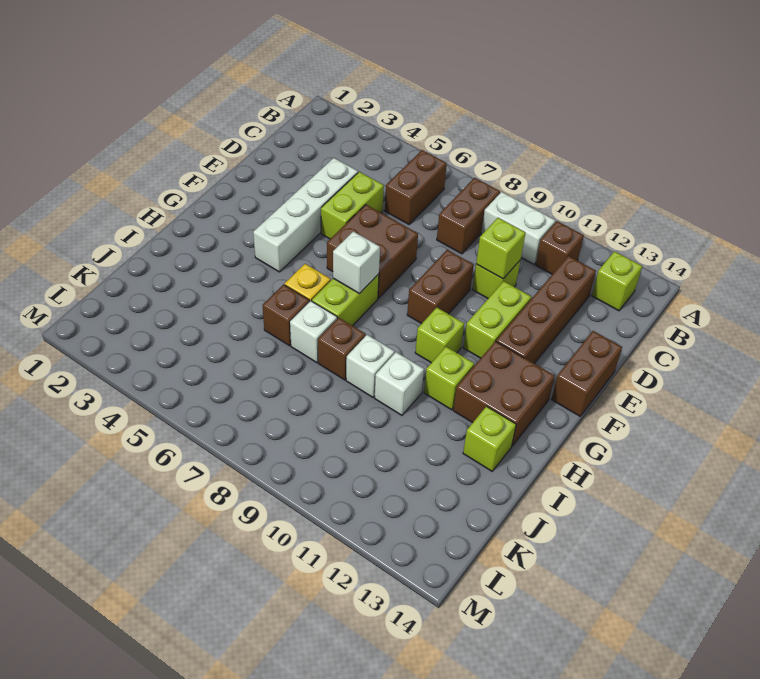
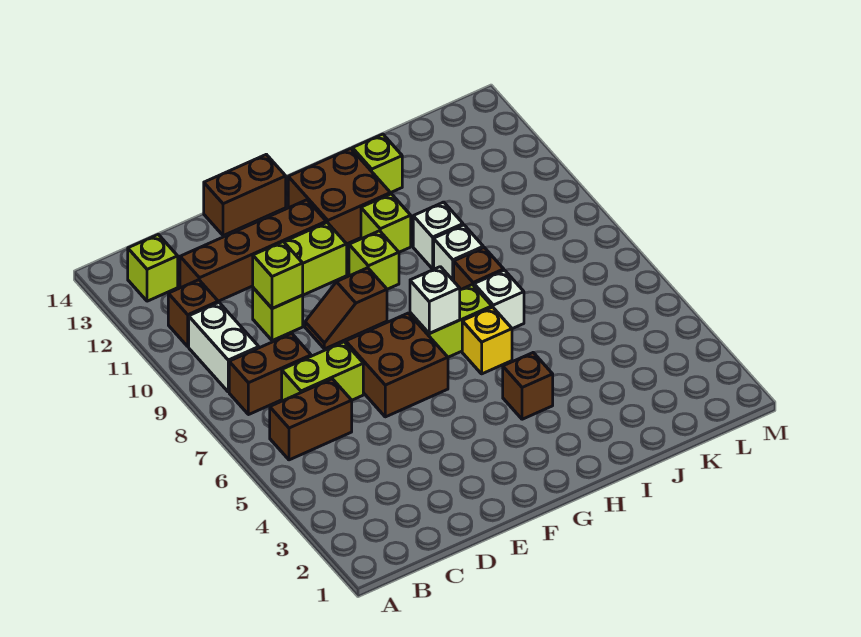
white brick D4:G4 level 1 -> none
lime brick D5:E5 level 1 -> lime brick C7:D7 level 1
brown brick E9:F9 level 1 -> brown slope E9:F9 level 1 top F
brown brick I6 level 1 -> brown brick H4 level 1

